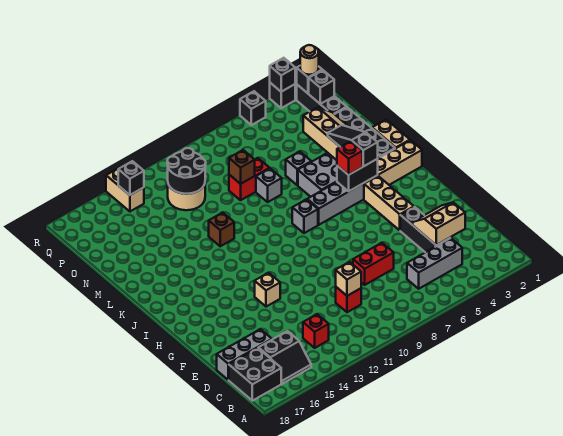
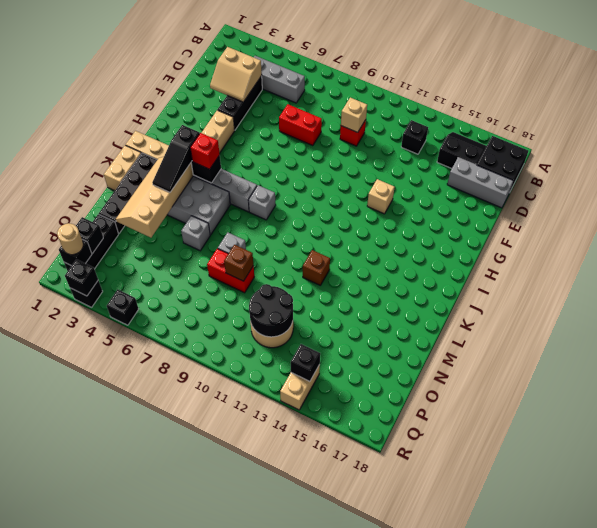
red brick C13 level 1 -> black brick C13 level 1

